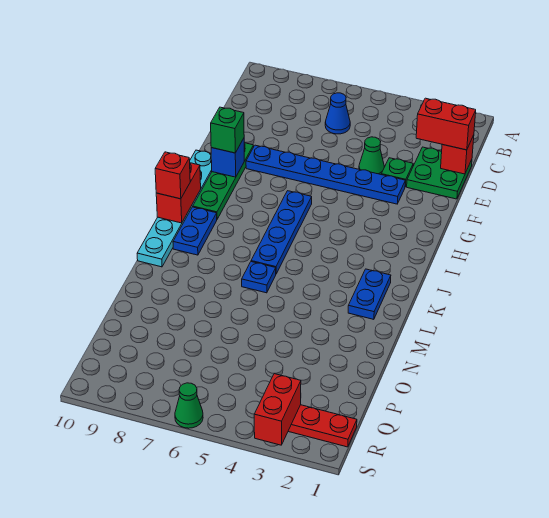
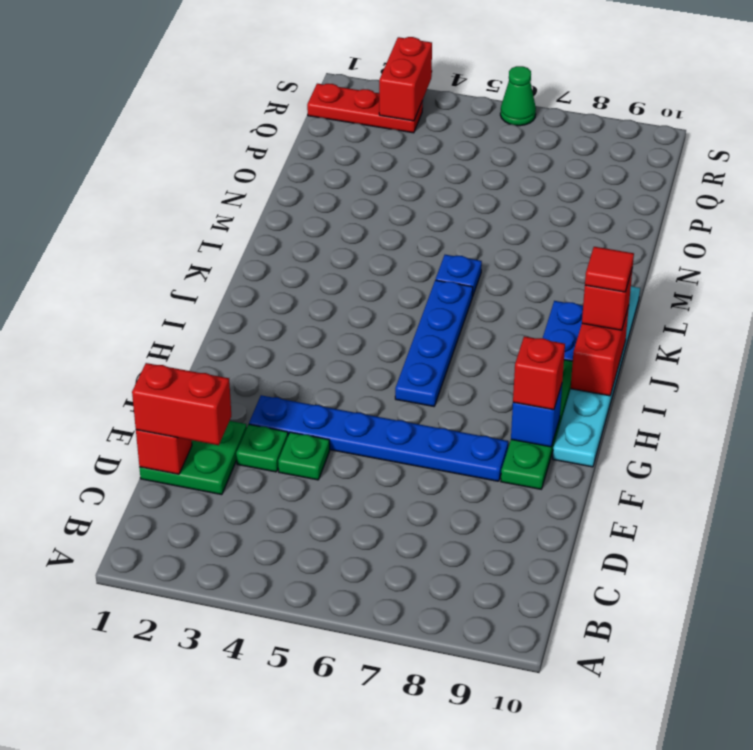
blue cone C6 level 1 -> none
green cone E4 level 1 -> green plate E4 level 1
green brick G9 level 3 -> red brick G9 level 3
none -> red tile J10 level 4
blue plate K2:L2 level 1 -> none

